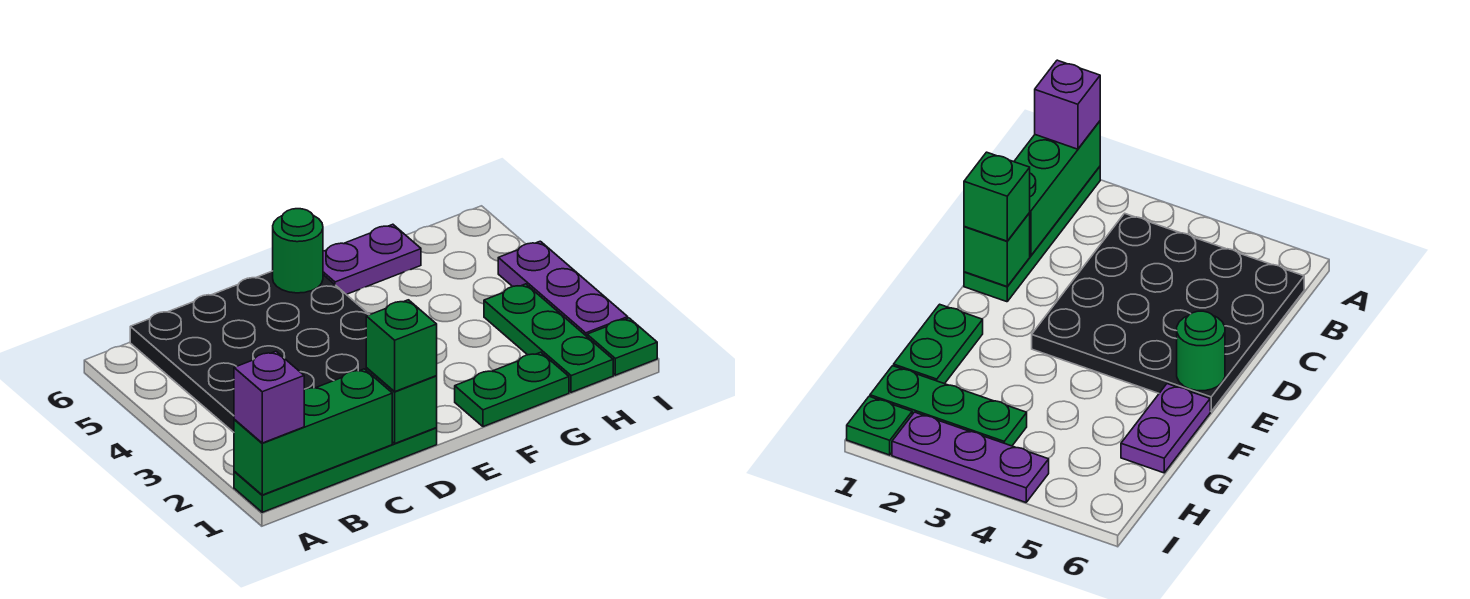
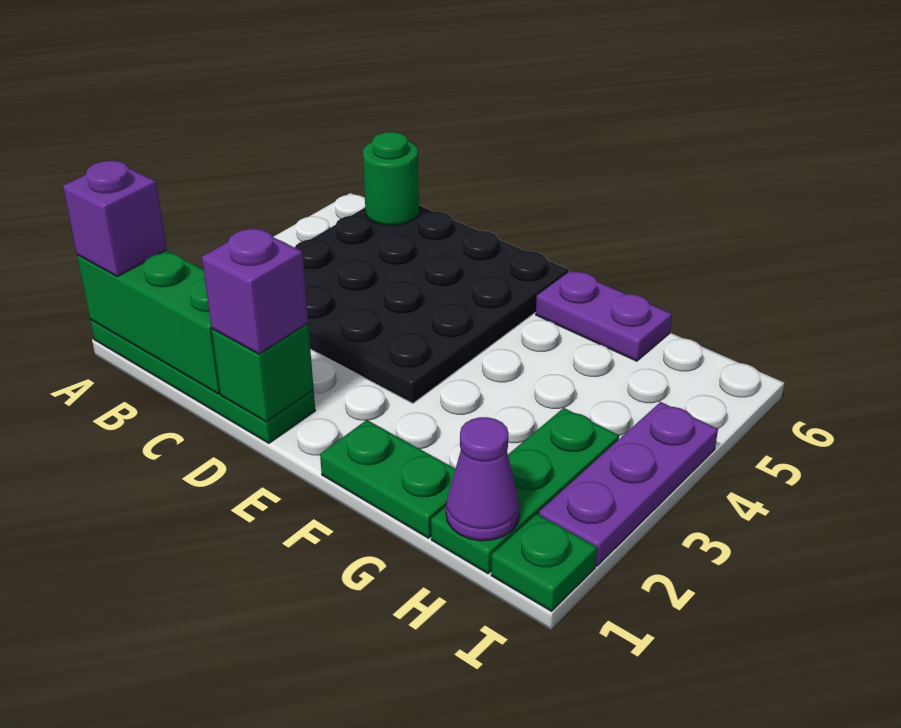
green brick D1 level 3 -> purple brick D1 level 3
green round brick E6 level 2 -> green round brick B6 level 2
none -> purple cone H1 level 2

